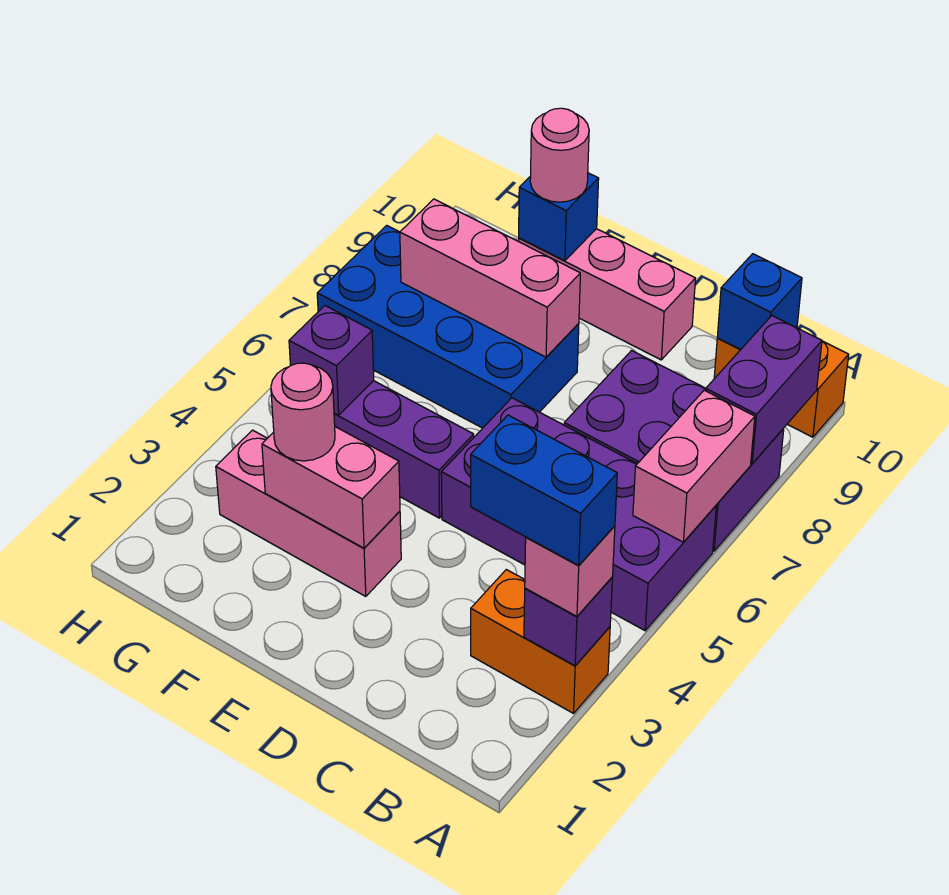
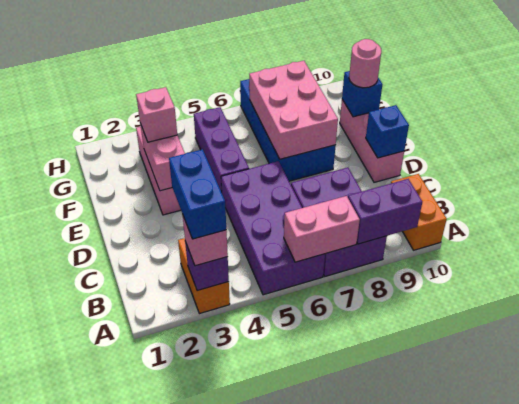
blue brick B10 level 2 -> blue brick D10 level 2
pink brick E8:G8 level 2 -> pink brick E7:G8 level 2
pink round brick F3 level 3 -> pink brick F3 level 3
purple brick G5 level 2 -> none

